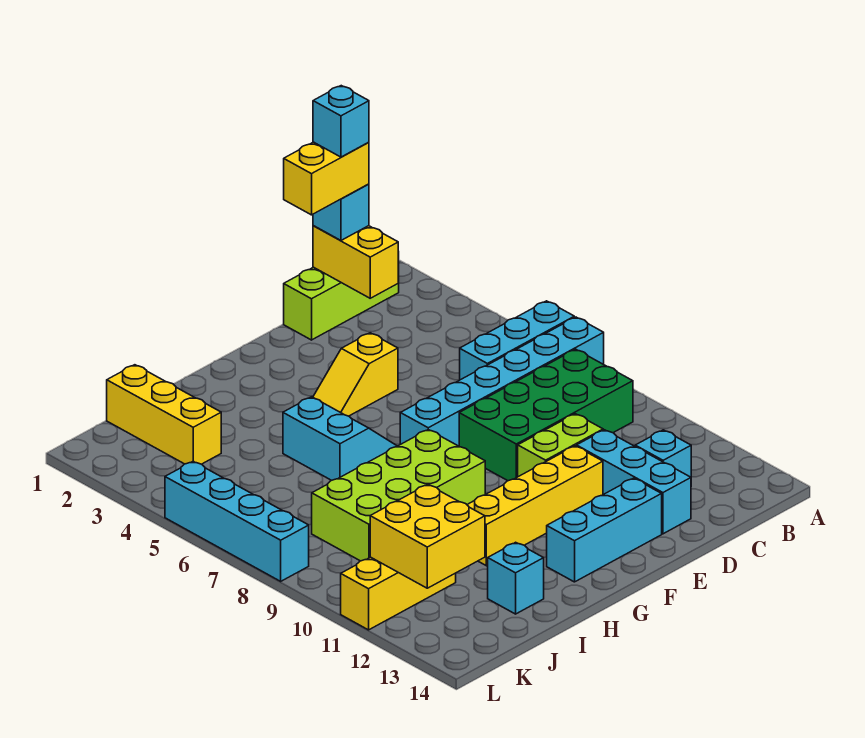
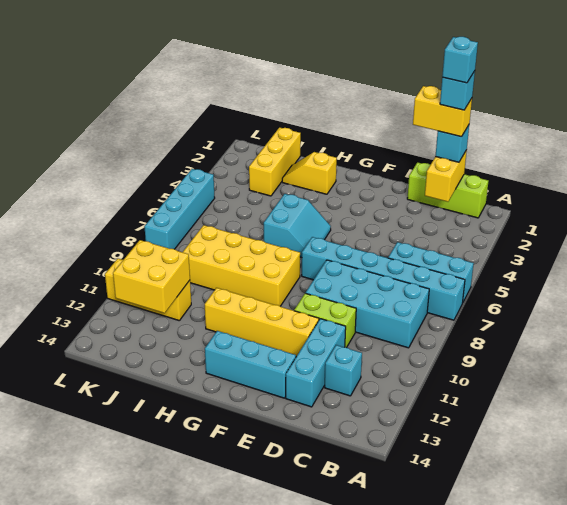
green brick B8:E9 level 1 -> cyan brick B8:E9 level 1
yellow slope E4:F4 level 1 top E -> yellow slope H2:I2 level 1 top H
lime brick G8:J9 level 1 -> yellow brick G8:J9 level 1
cyan brick I13 level 1 -> cyan brick C1 level 6

